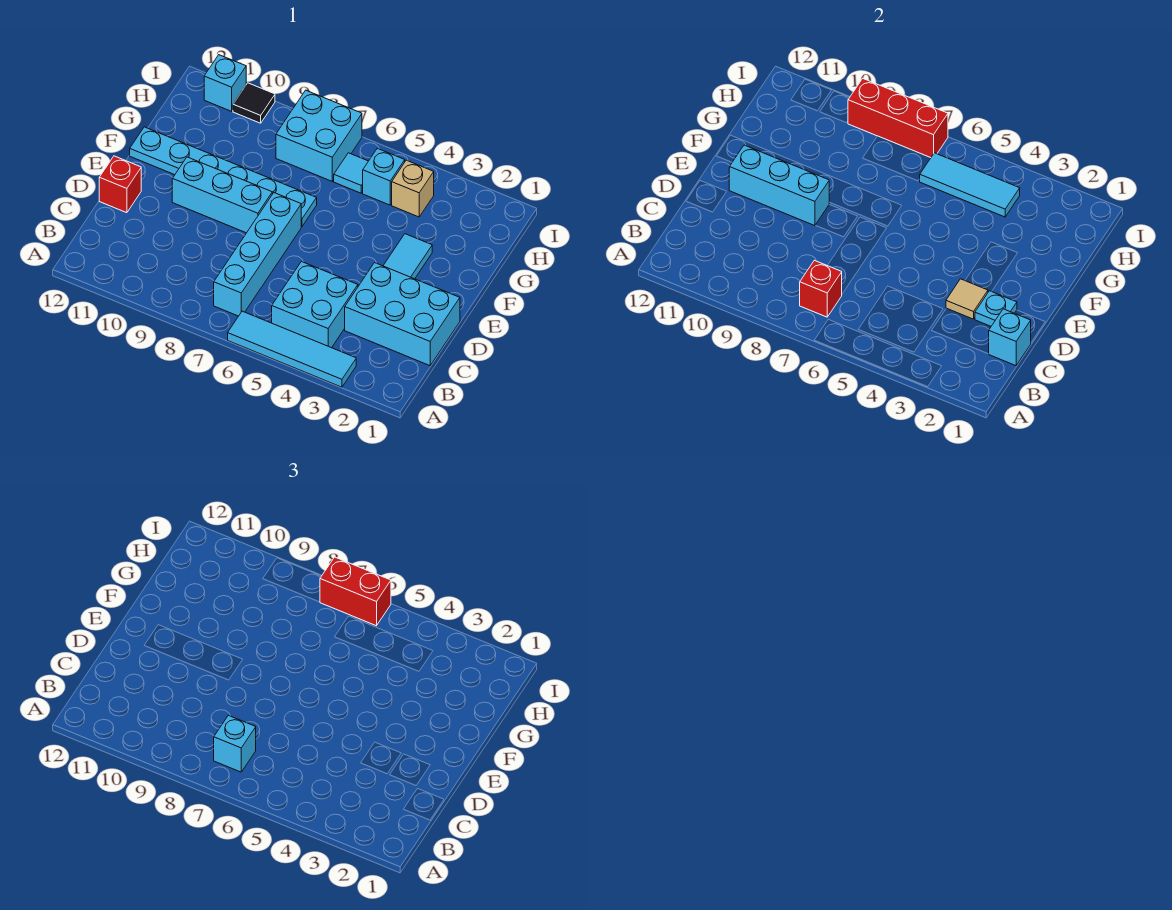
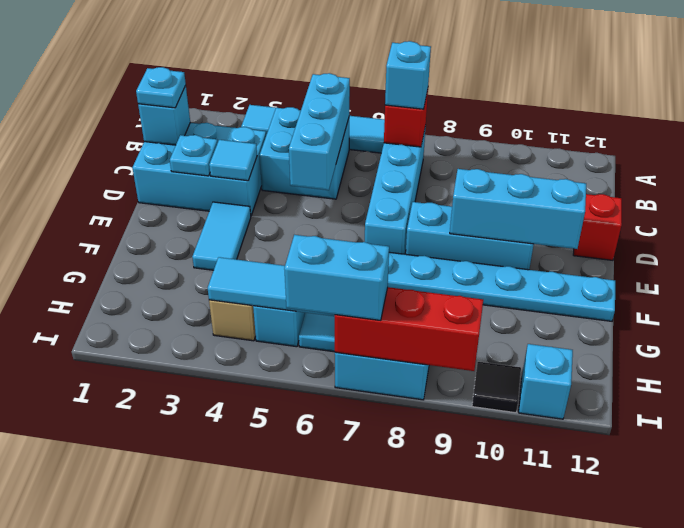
none -> cyan brick B5:D5 level 2
none -> cyan plate C1 level 3
tan tile D3 level 2 -> cyan tile D3 level 2
red brick I6:I7 level 3 -> cyan brick I6:I7 level 3

